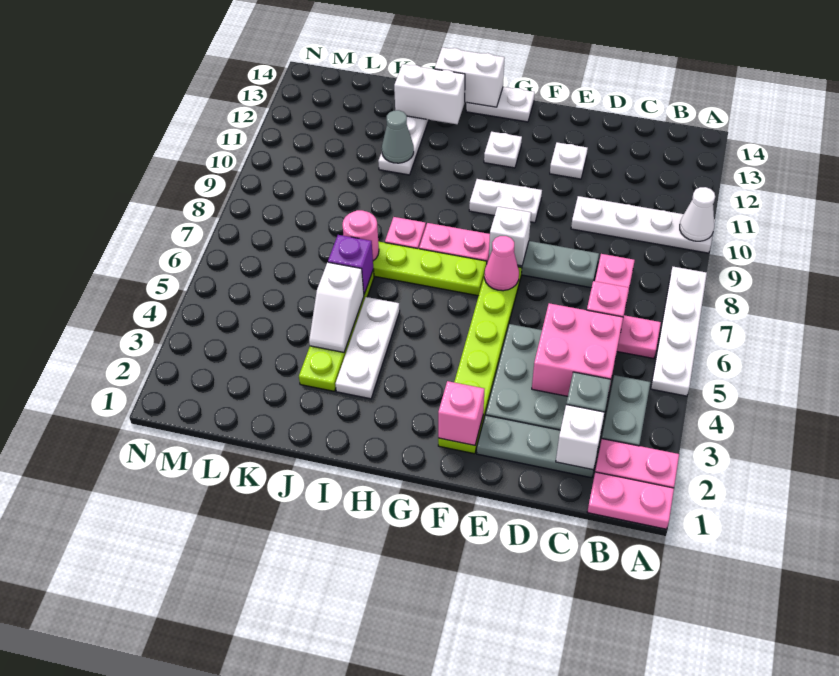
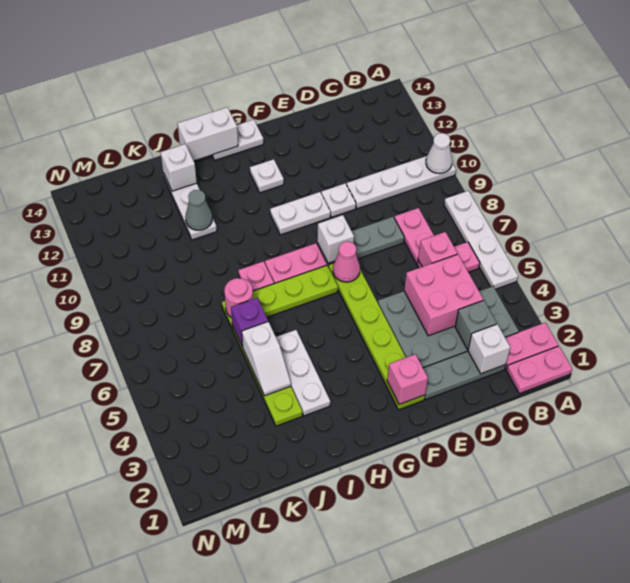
white plate E12 level 1 -> white plate E10 level 1
white brick I13:J13 level 2 -> white brick J13 level 2

